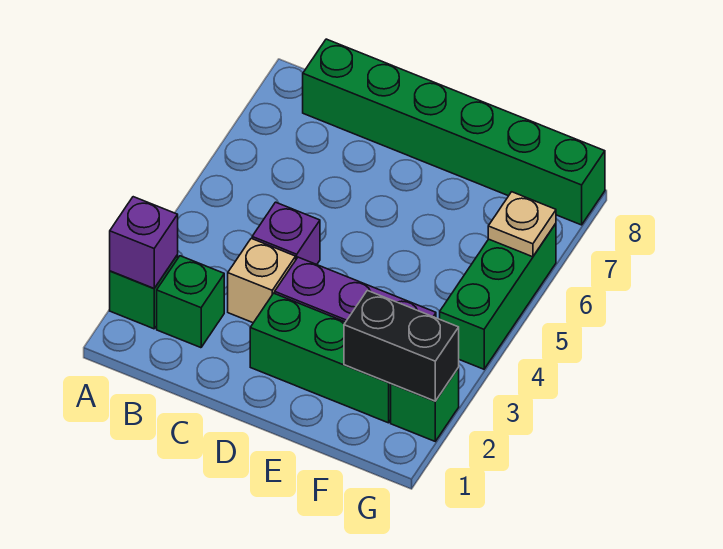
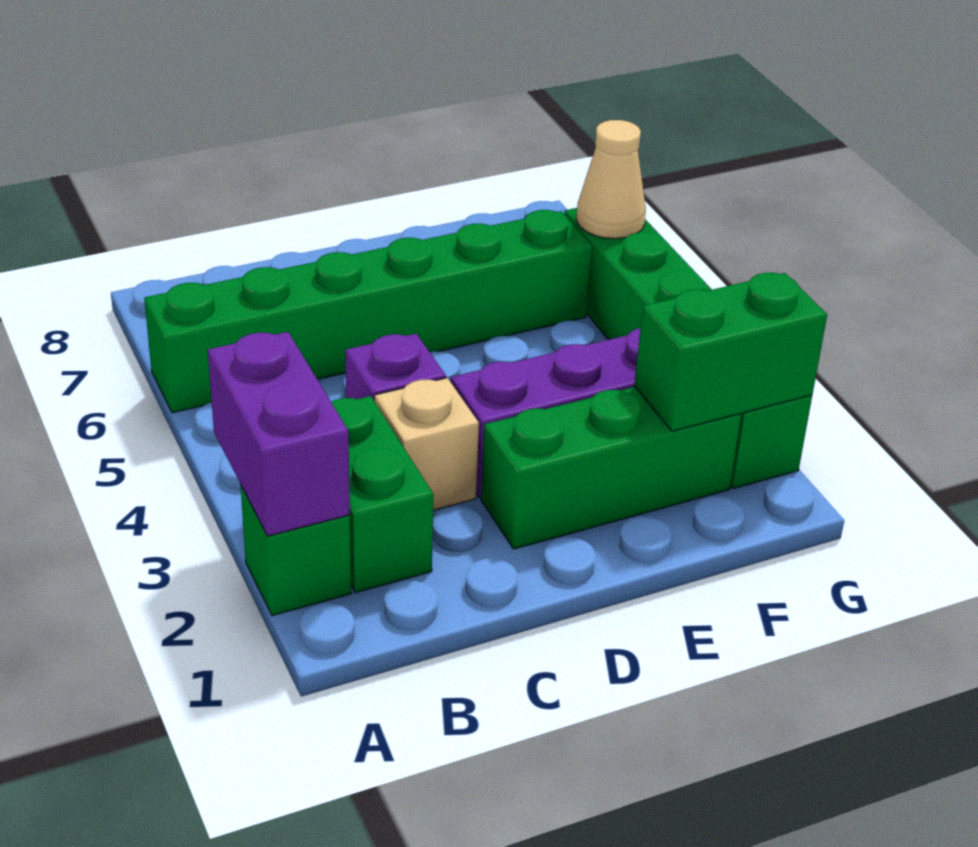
purple brick A2 level 2 -> purple brick A2:A3 level 2
green brick B2 level 1 -> green brick B2:B3 level 1
green brick B8:G8 level 1 -> green brick A6:F6 level 1
black brick F2:G2 level 2 -> green brick F2:G2 level 2
tan plate G6 level 2 -> tan cone G6 level 2

